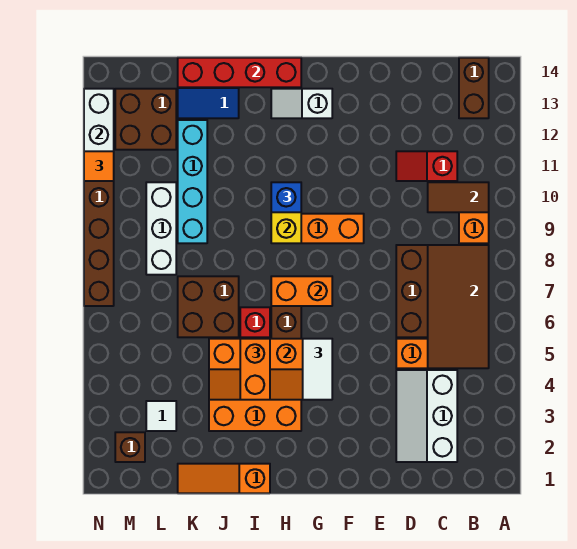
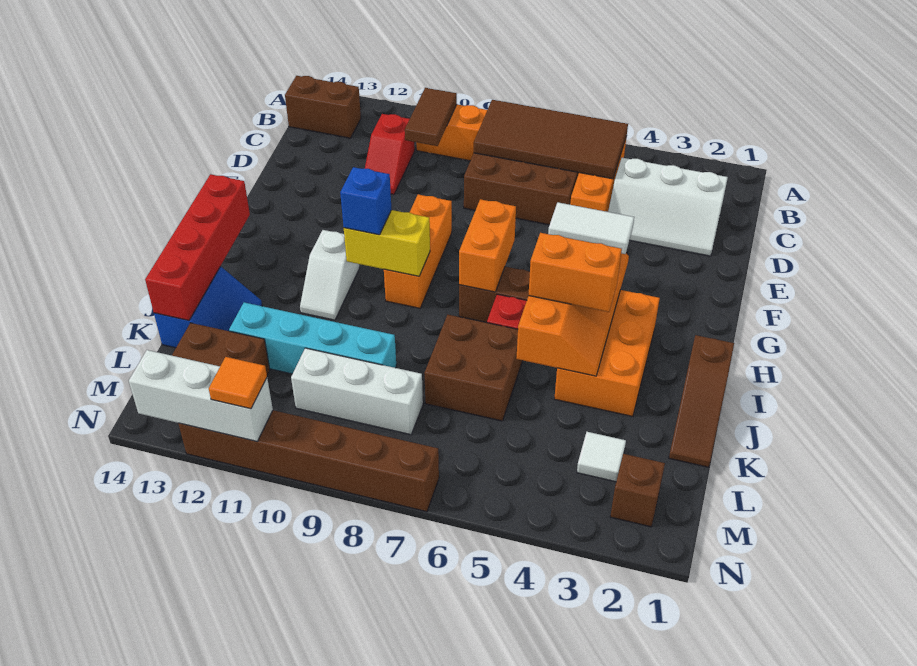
white slope G13:H13 level 1 top G -> white slope H11:I11 level 1 top H
orange slope I1:K1 level 1 top I -> brown slope I1:K1 level 1 top I

